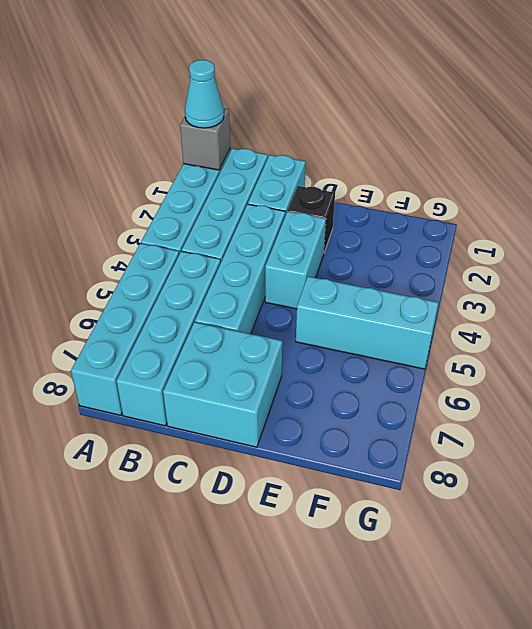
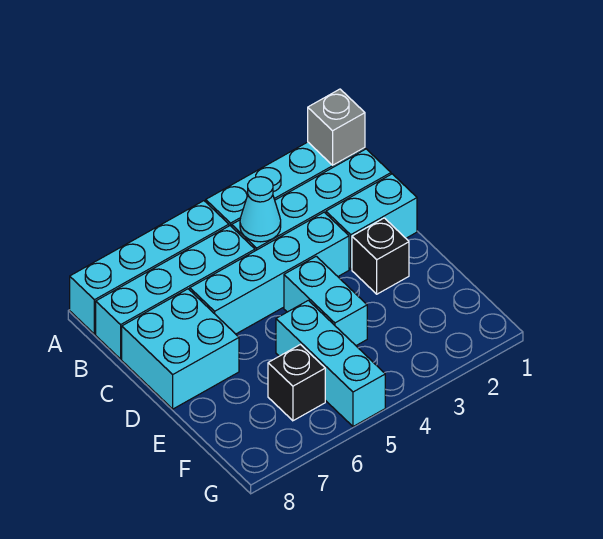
cyan cone A1 level 3 -> cyan cone B4 level 2
cyan brick D3:D4 level 1 -> cyan brick D4:E4 level 1
none -> black brick F6 level 1

